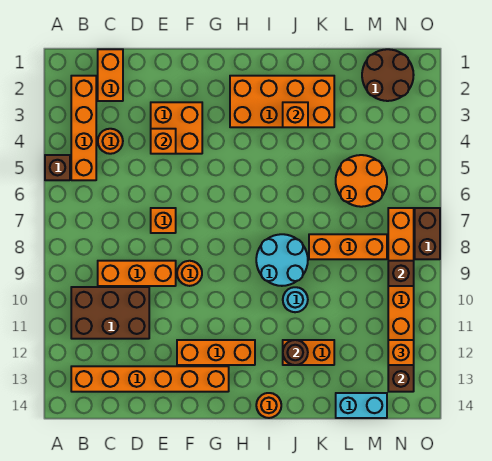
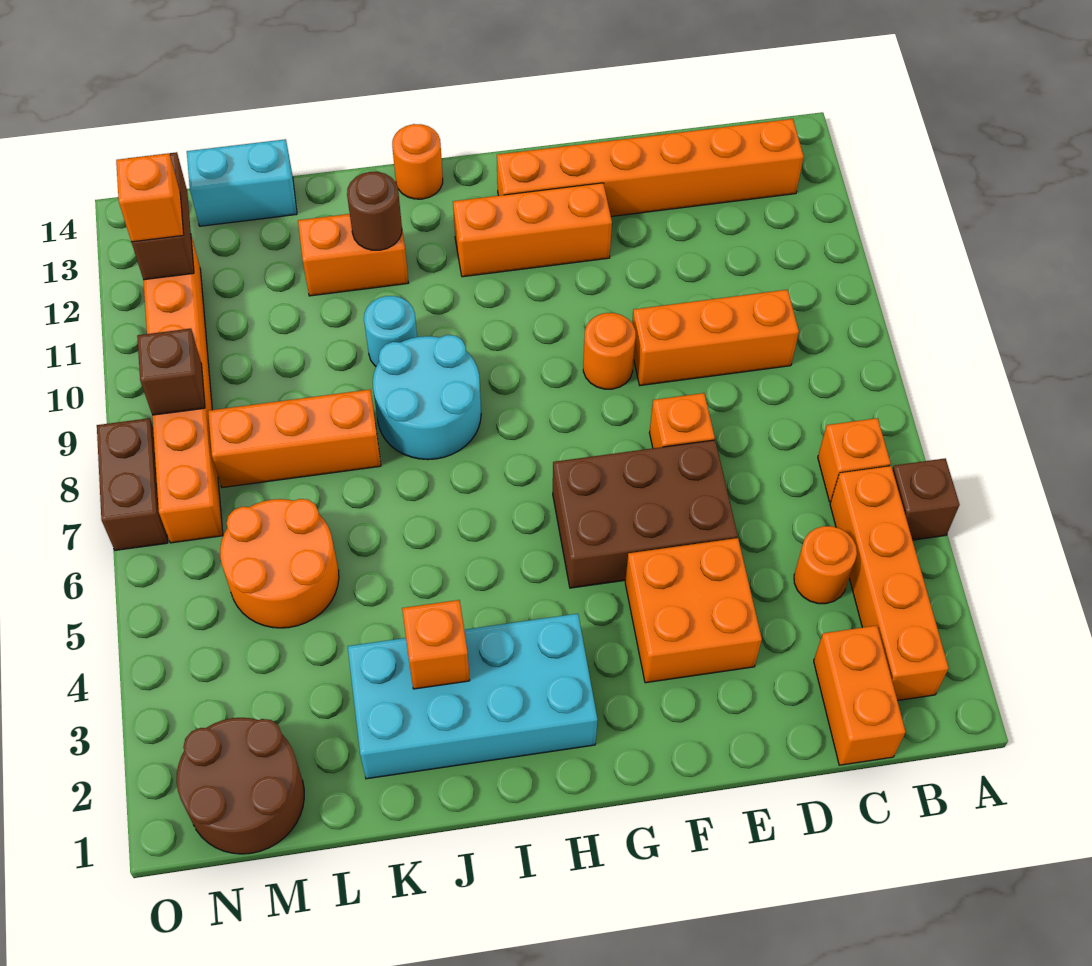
brown brick B10:D11 level 1 -> brown brick E5:G6 level 1
orange brick E4 level 2 -> orange brick B6 level 1
orange brick H2:K3 level 1 -> cyan brick H2:K3 level 1

